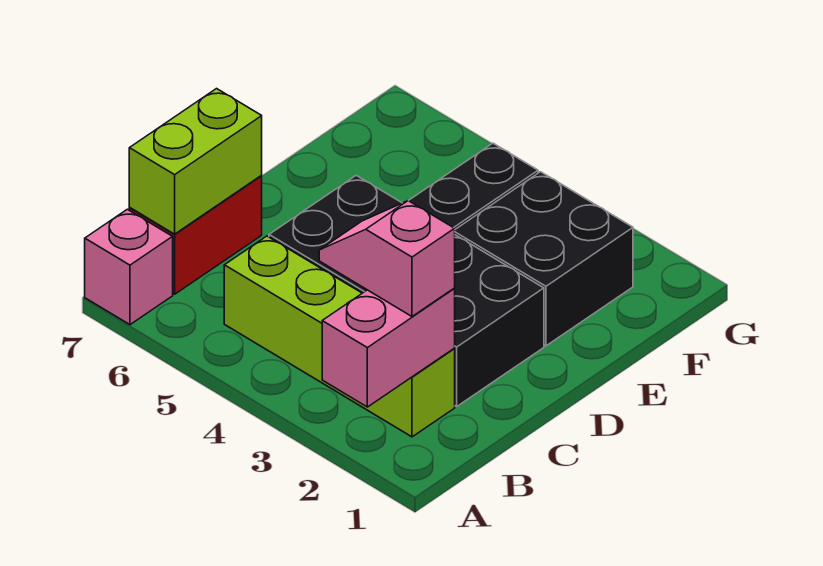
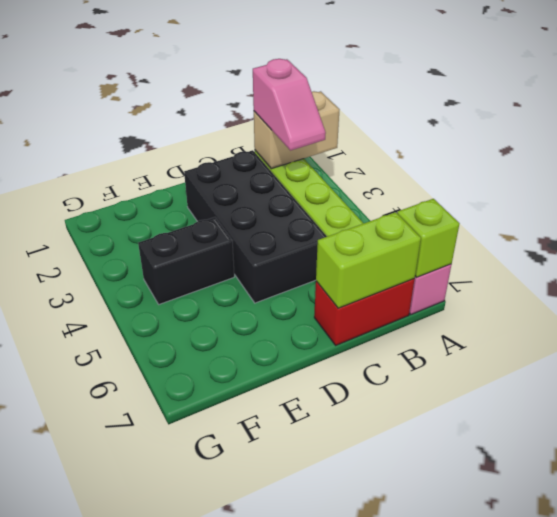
pink brick A2:B2 level 2 -> tan brick A2:B2 level 2
none -> lime brick A7 level 2
black brick E2:F3 level 1 -> none

